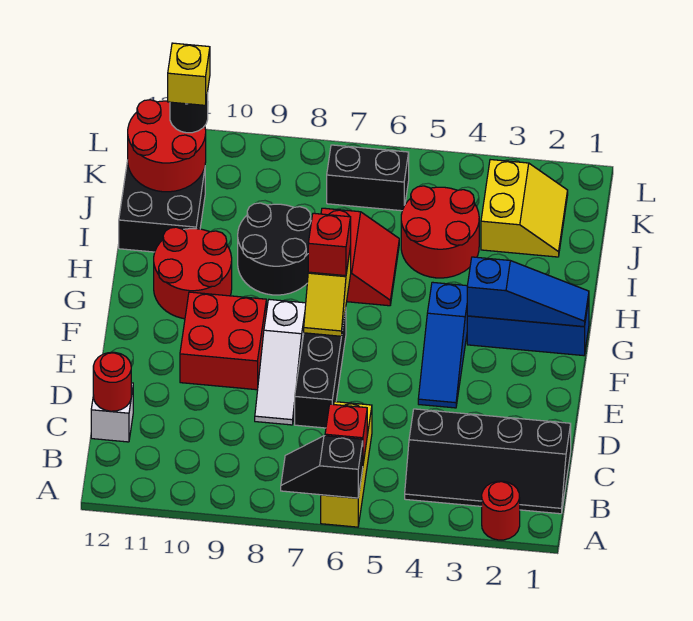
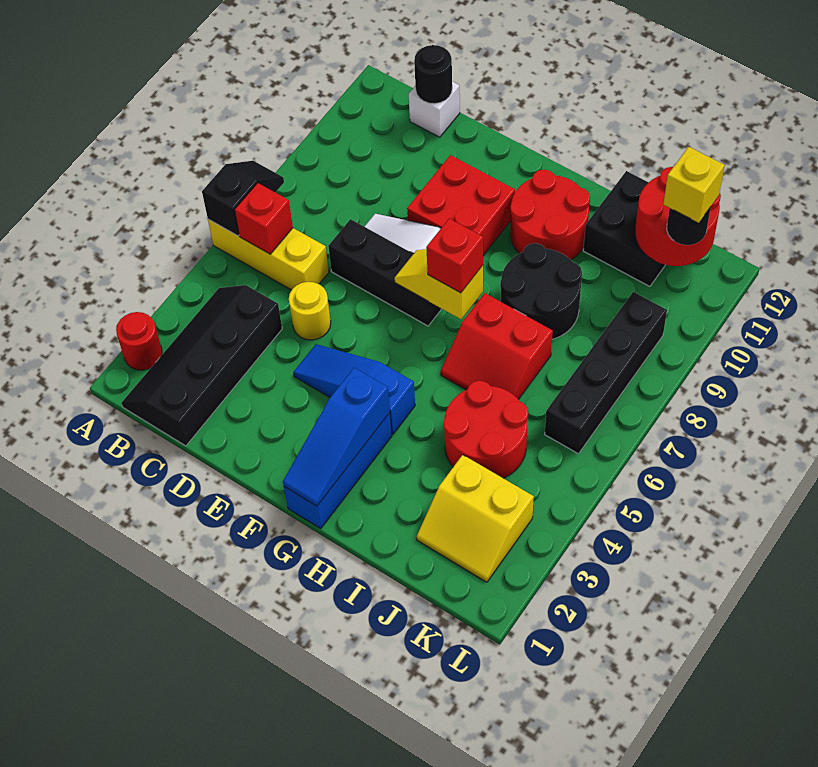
red round brick C12 level 2 -> black round brick C12 level 2
none -> yellow round brick D5 level 1
black brick K6:K7 level 1 -> black brick K6:K9 level 1

